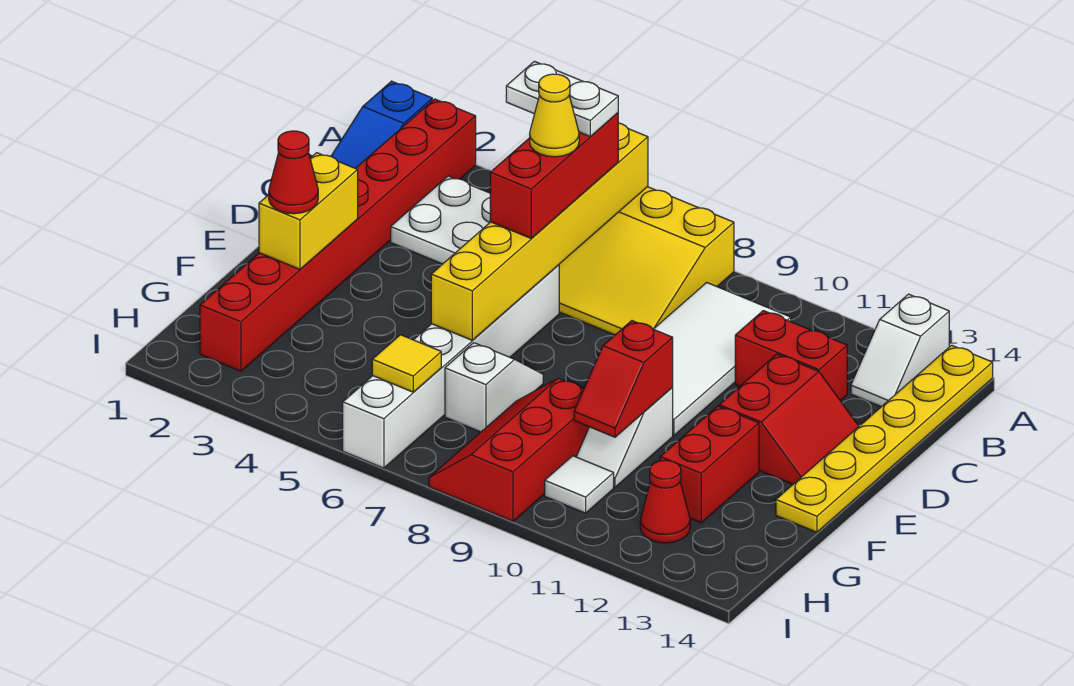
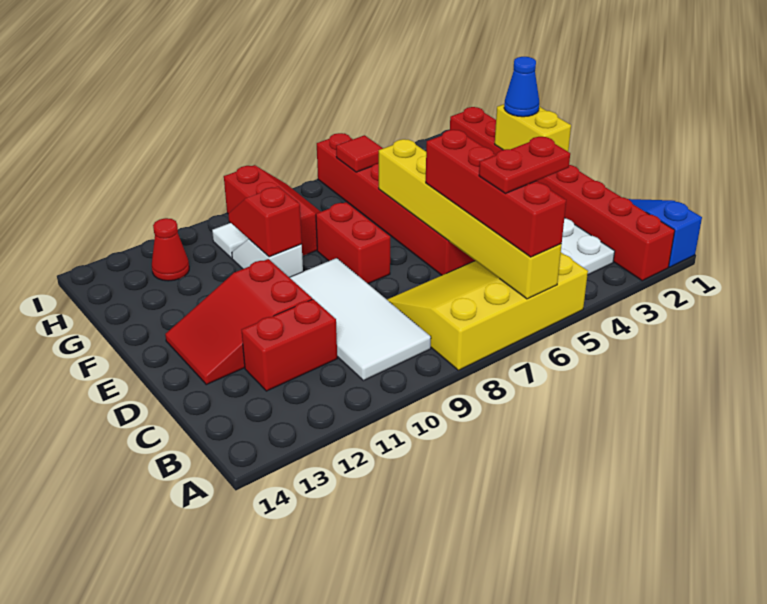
white slope A13:B13 level 1 top A -> none
yellow plate A14:F14 level 1 -> none
white plate B5:B6 level 4 -> red plate B5:B6 level 4
red brick B6:D6 level 3 -> red brick A6:D6 level 3
yellow cone C6 level 4 -> none
white brick D6:I6 level 1 -> red brick D6:I6 level 1
red slope D12:E13 level 1 top 12 -> red slope D11:E13 level 1 top 11
red cone F2 level 3 -> blue cone F2 level 3
white slope F7:G7 level 1 top G -> none
red brick F12:G12 level 1 -> red brick E8:F8 level 1
yellow tile H6 level 2 -> red tile H6 level 2

